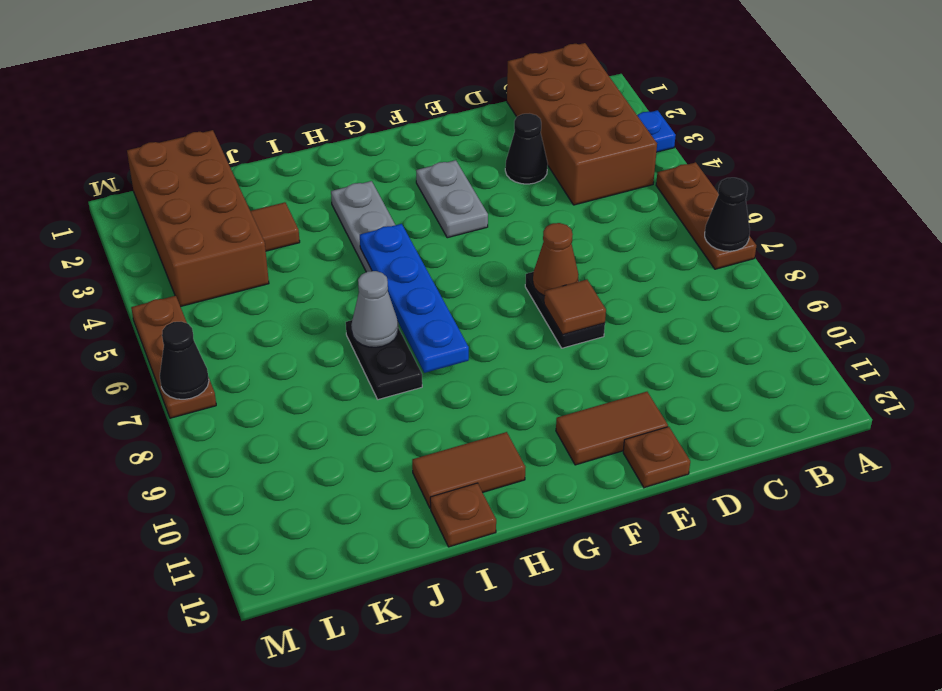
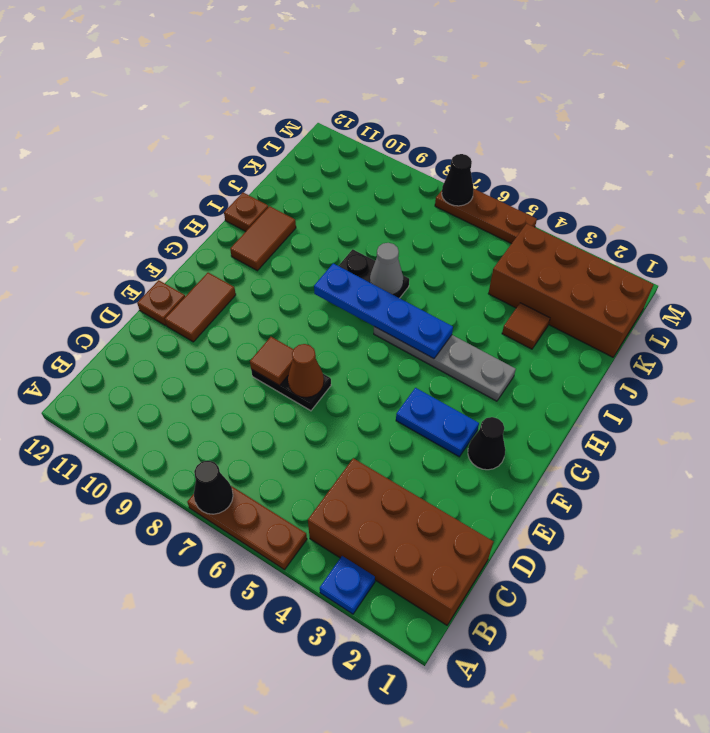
black cone D3 level 1 -> black cone F2 level 1
grey plate F3:F4 level 1 -> blue plate F3:F4 level 1

